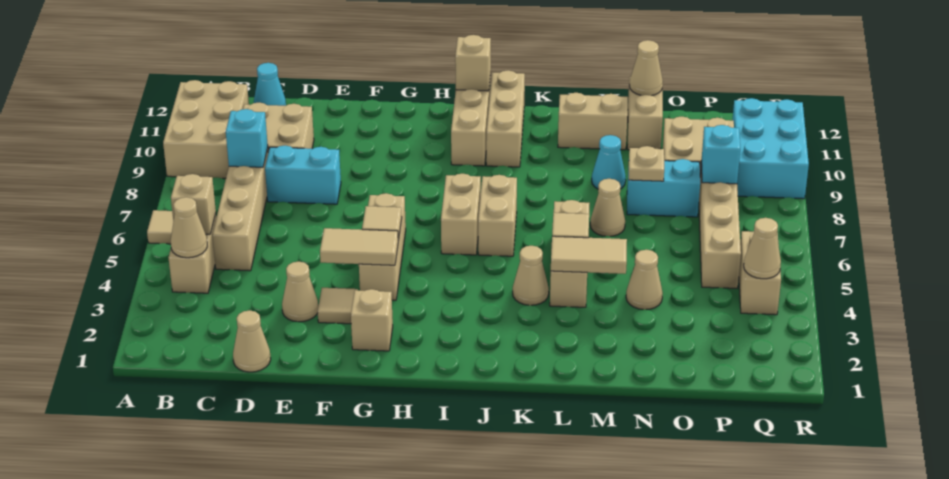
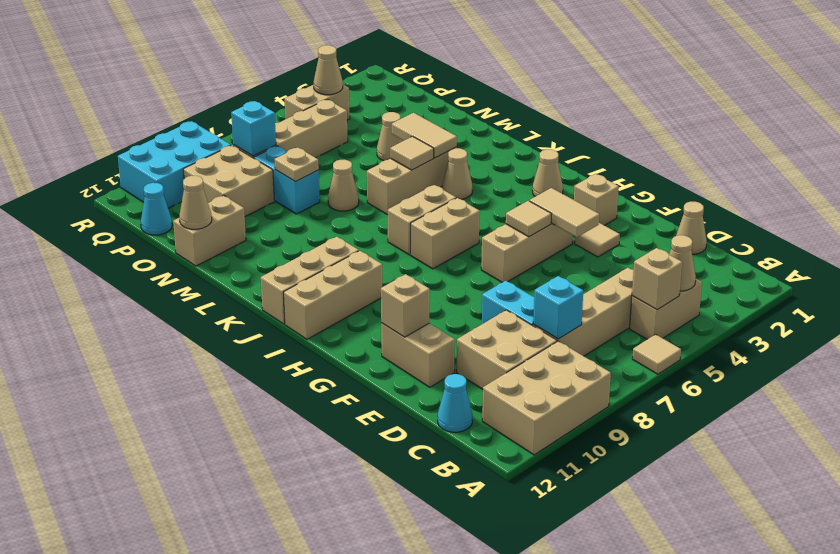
tan cone E3 level 1 -> tan cone I2 level 1
tan brick I12 level 2 -> tan brick F11 level 2
tan brick L11:M11 level 1 -> tan brick E11:F11 level 1
cyan cone M9 level 1 -> cyan cone P12 level 1

